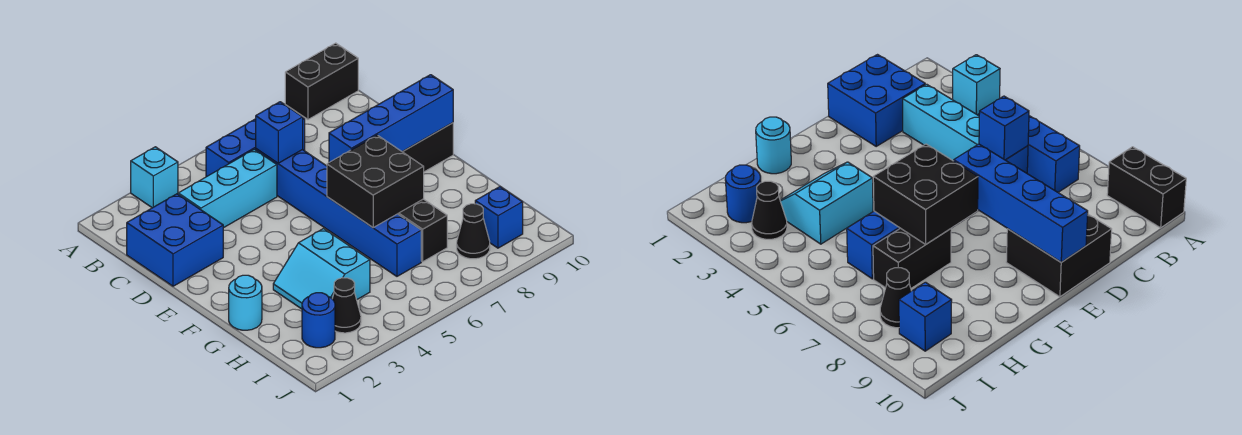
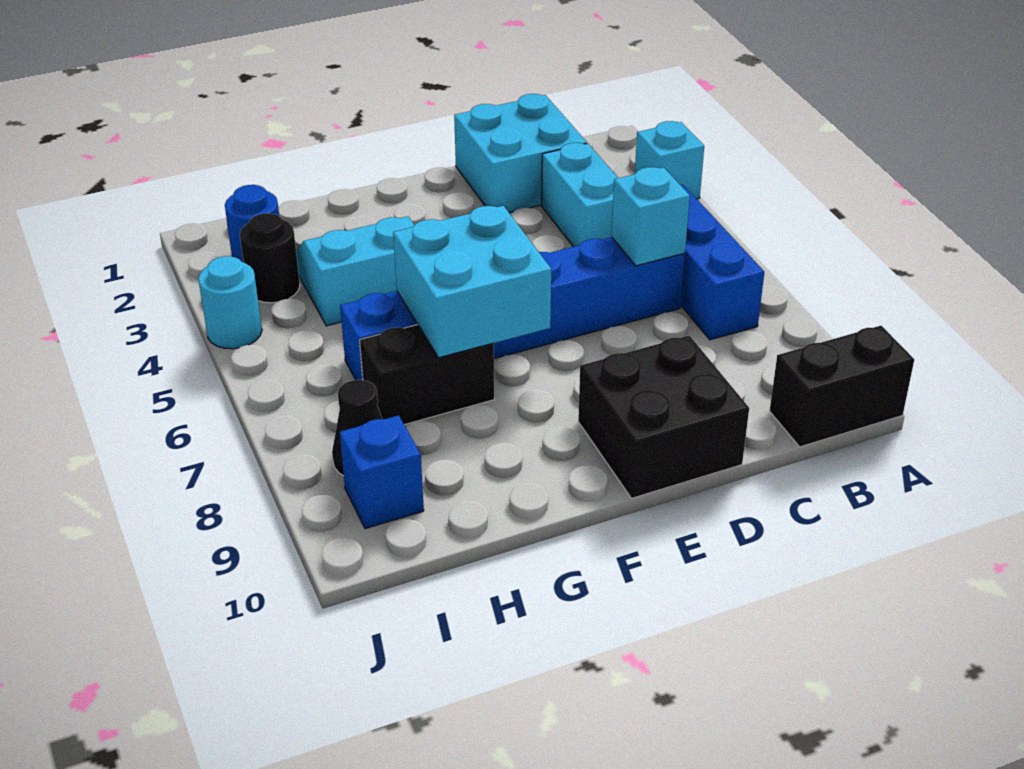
black brick A9:A10 level 1 -> black brick A10:B10 level 1
blue brick C1:D2 level 1 -> cyan brick C1:D2 level 1
cyan brick C3:C5 level 1 -> cyan brick C3:C4 level 1
blue brick C6 level 2 -> cyan brick C6 level 2
blue brick E7:E10 level 2 -> none
black brick F6:G7 level 2 -> cyan brick F6:G7 level 2
cyan round brick G1 level 1 -> cyan round brick J4 level 1
black cone I3 level 1 -> black round brick I3 level 1

